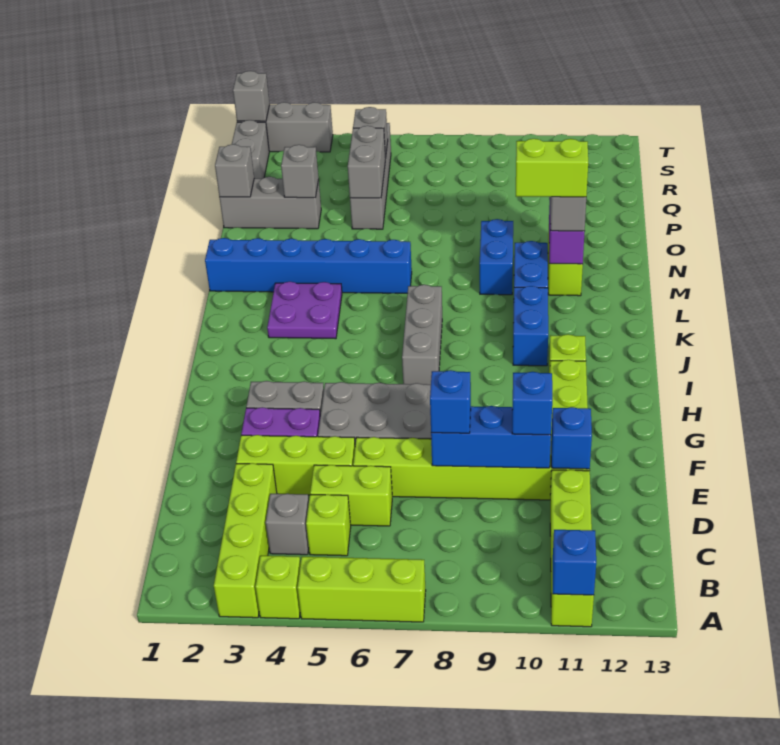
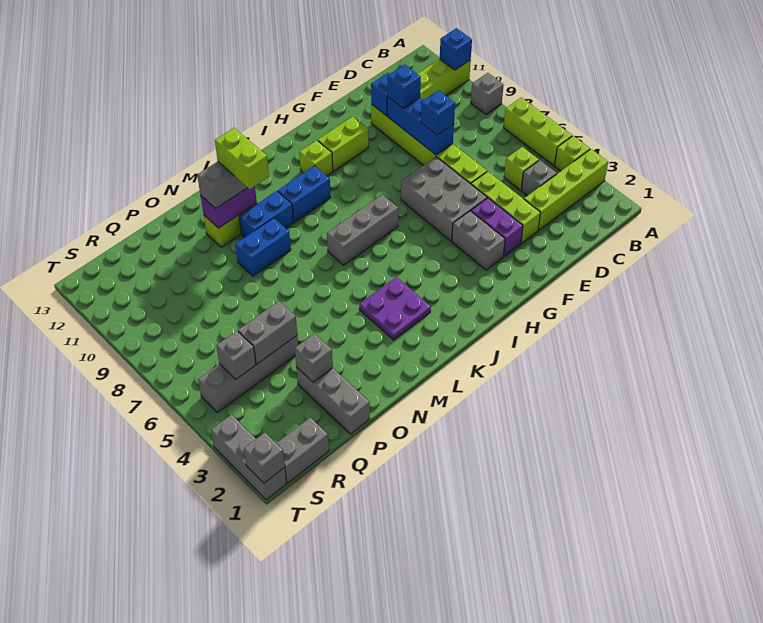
lime brick D5:D6 level 1 -> none
blue brick M1:M6 level 1 -> none
grey brick P1 level 2 -> grey brick A9 level 1

